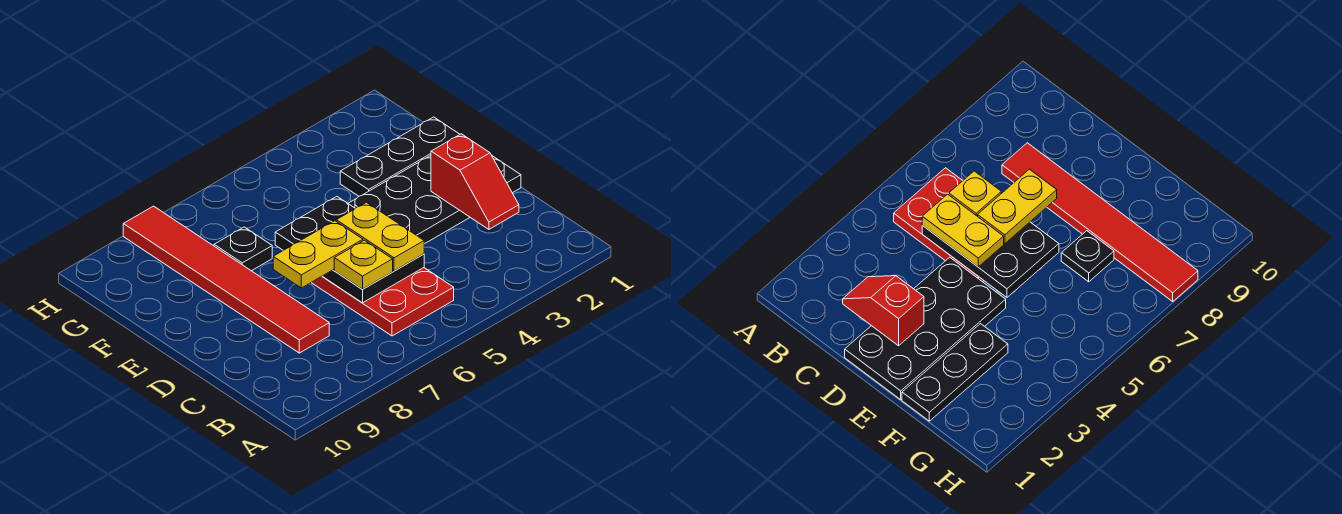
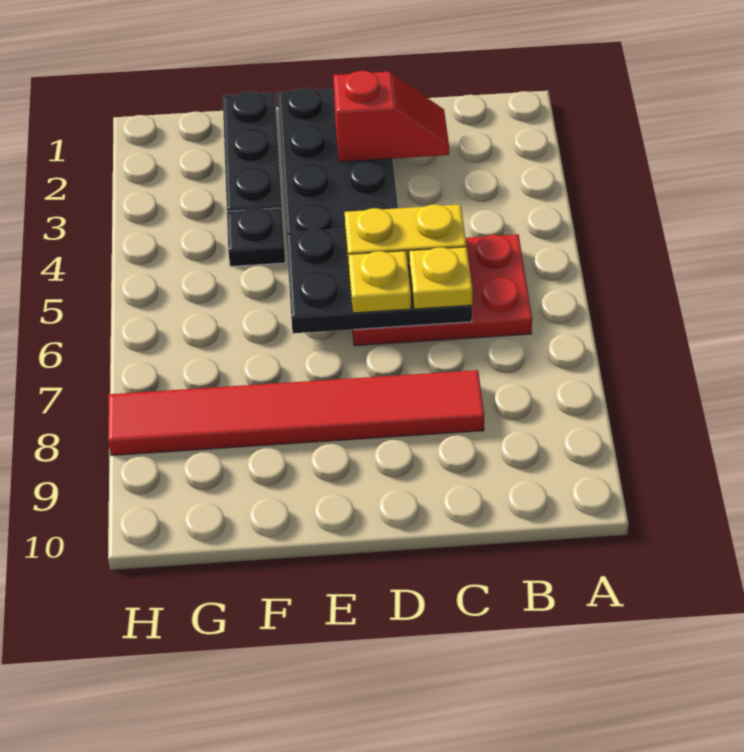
yellow plate D6:D7 level 3 -> yellow plate D6 level 3
black plate F7 level 1 -> black plate F4 level 1

